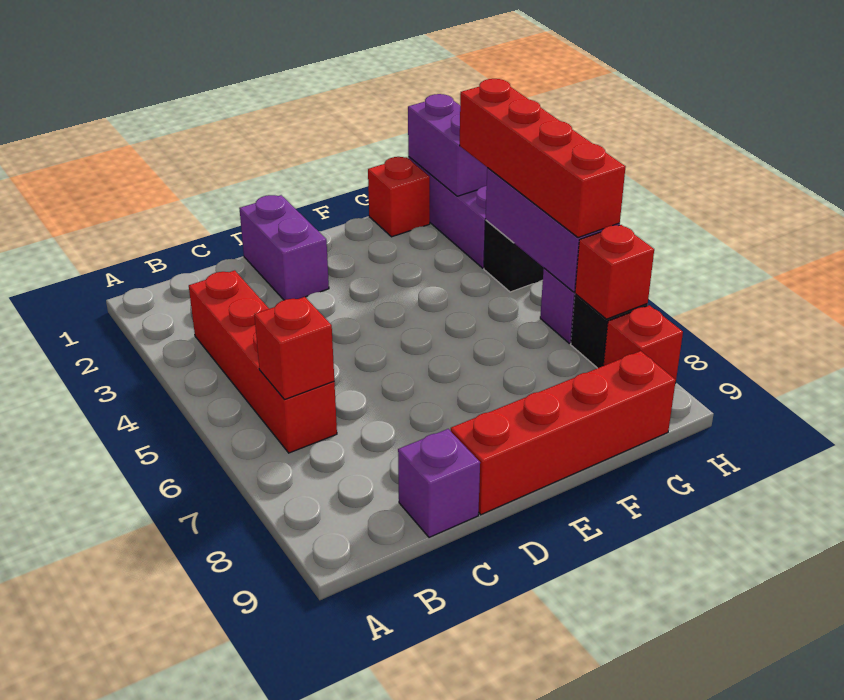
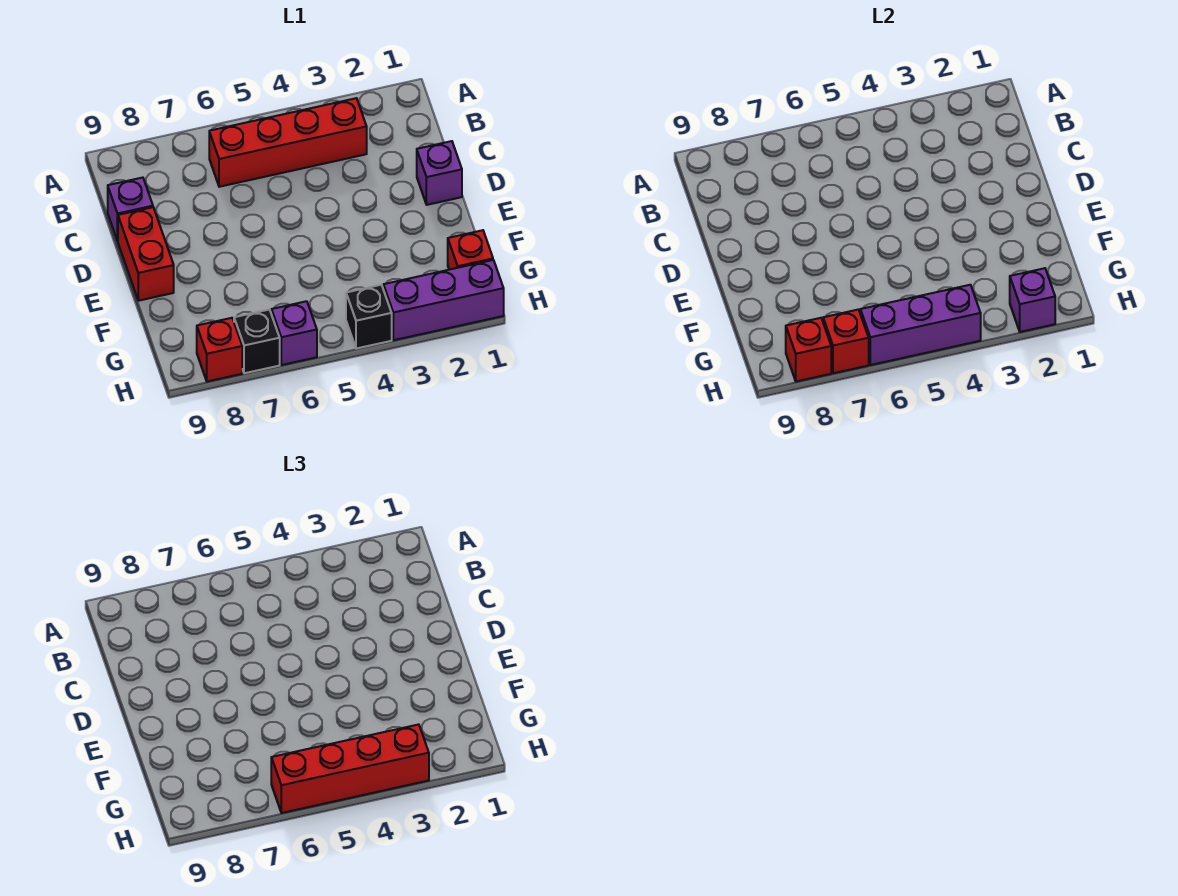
red brick B6 level 2 -> red brick H8 level 2
purple brick D1:D2 level 1 -> purple brick D1 level 1
red brick D9:G9 level 1 -> red brick D9:E9 level 1
purple brick H1:H2 level 2 -> purple brick H2 level 2

